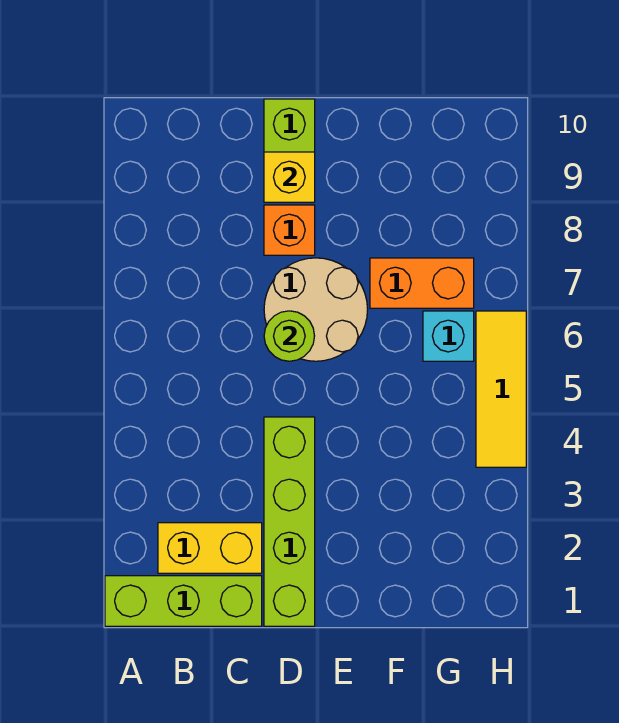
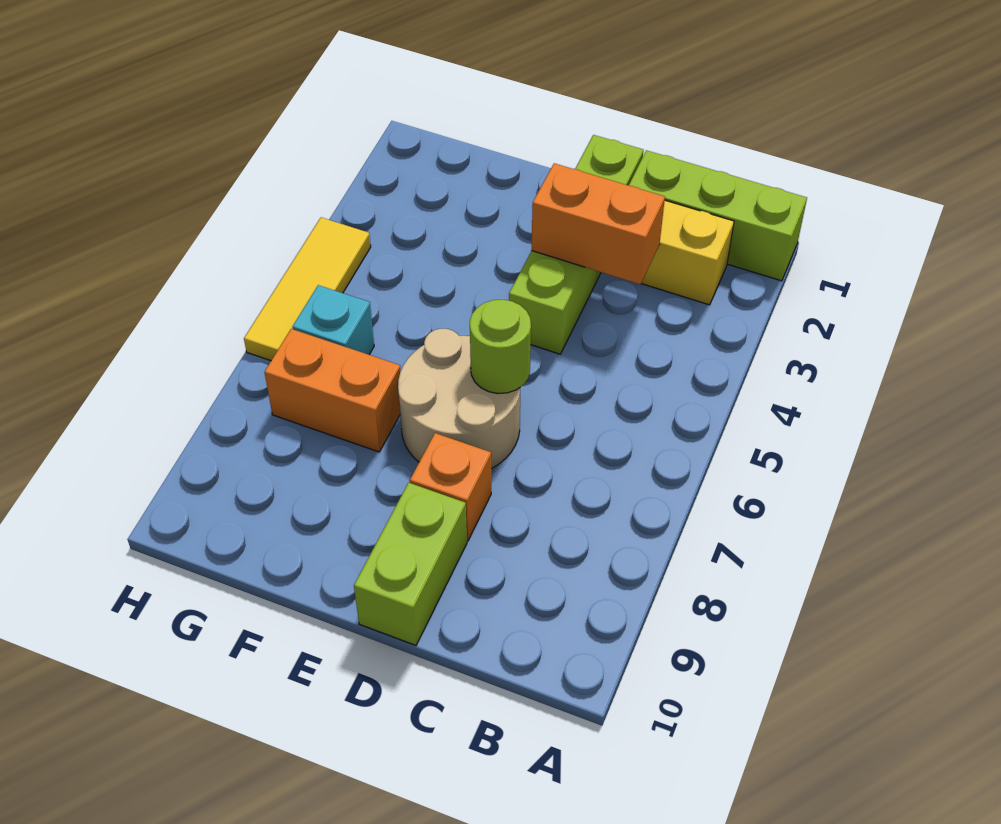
none -> orange brick C3:D3 level 2
yellow brick D9 level 2 -> none

